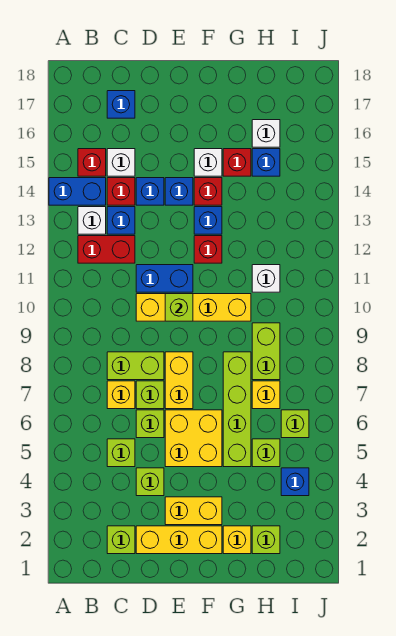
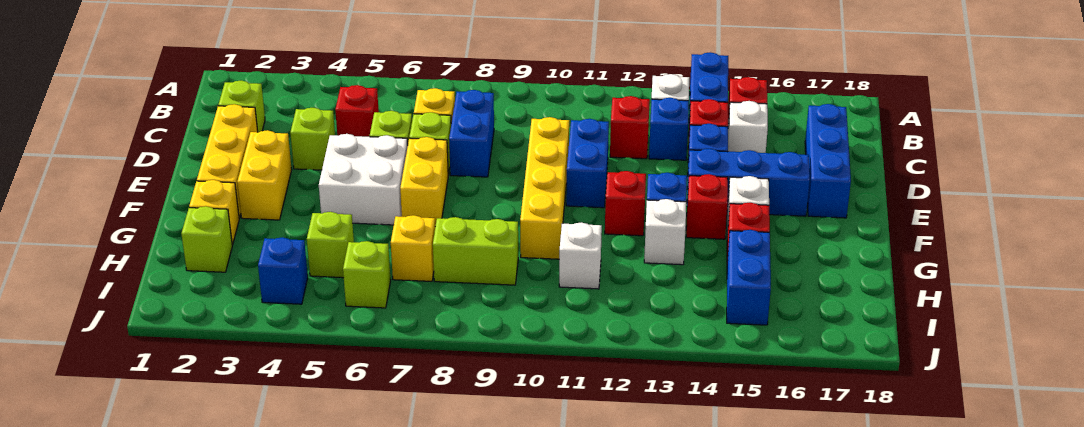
red brick B12:C12 level 1 -> red brick C12 level 1
lime brick C5 level 1 -> red brick C5 level 1
lime brick C8:D8 level 1 -> blue brick C8:D8 level 1
blue brick C17 level 1 -> blue brick C17:E17 level 1
yellow brick E5:F6 level 1 -> white brick E5:F6 level 1
yellow brick E7:E8 level 1 -> yellow brick E7:F7 level 1
lime brick E10 level 2 -> none
blue brick E14 level 1 -> blue brick E14:E16 level 1
lime brick G5:G8 level 1 -> none
blue brick H15 level 1 -> blue brick H15:I15 level 1
white brick H16 level 1 -> white brick G13 level 1

